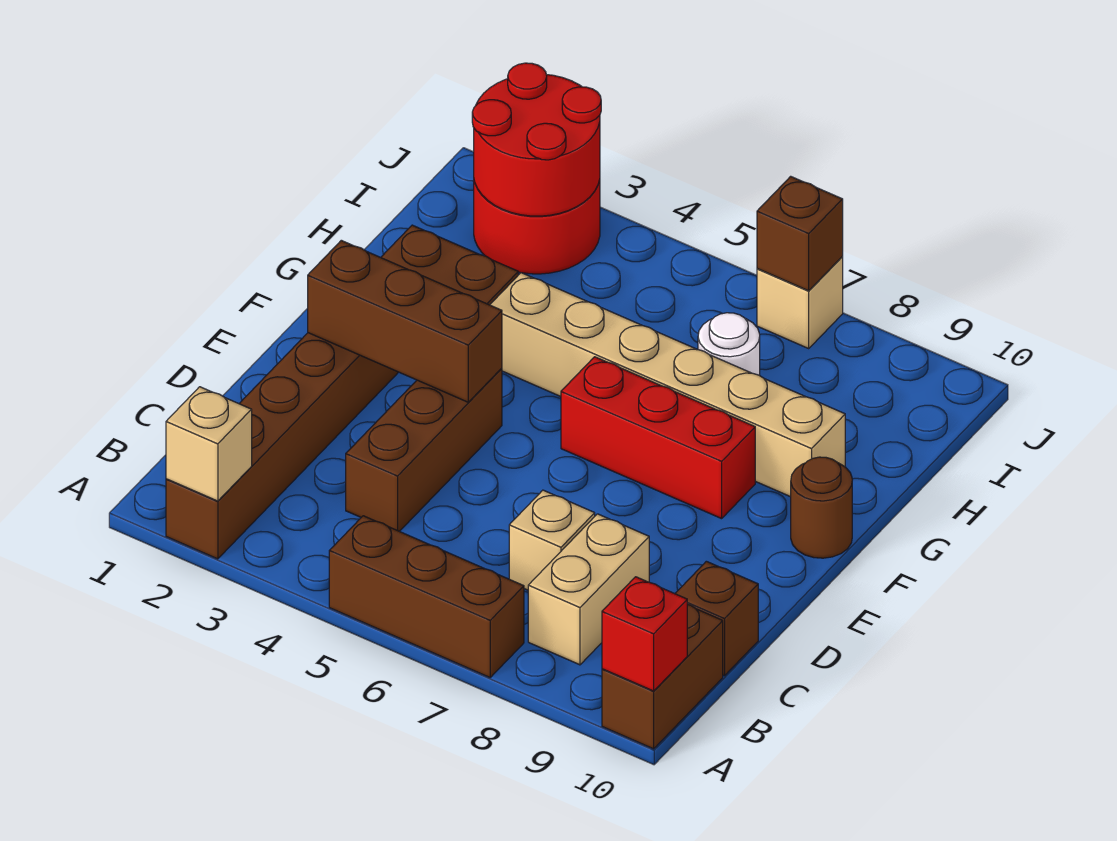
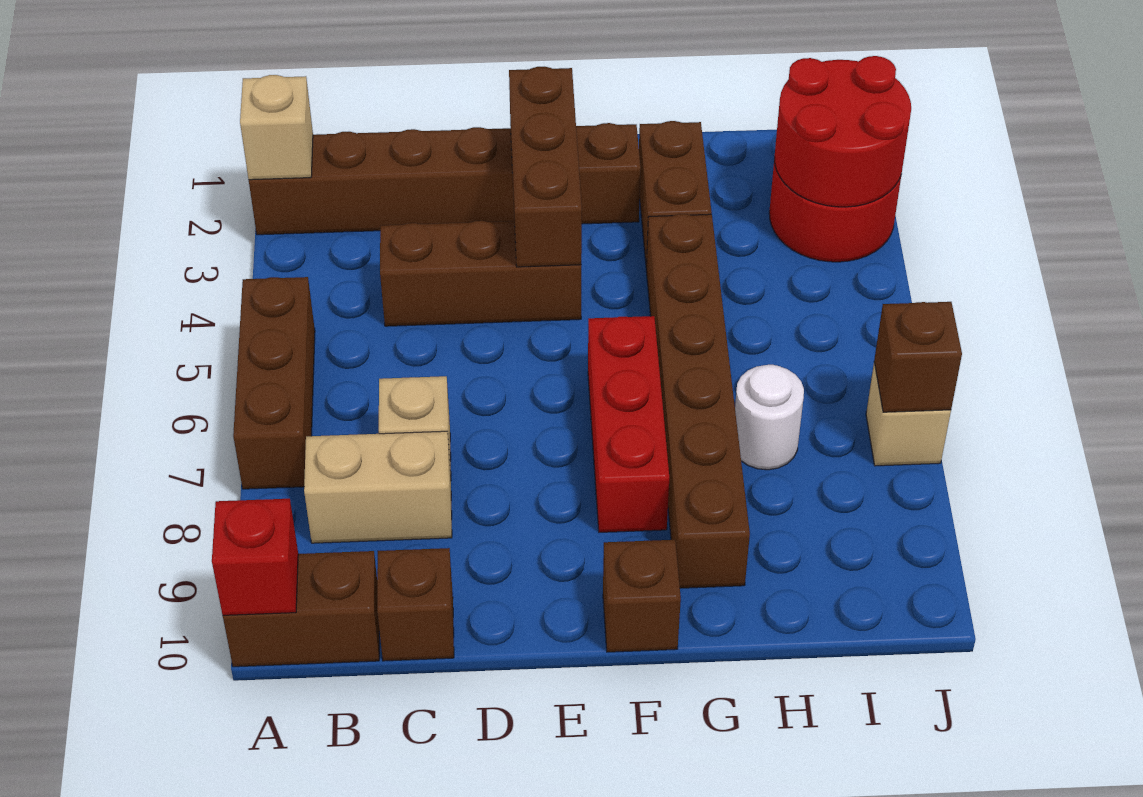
brown round brick F10 level 1 -> brown brick F10 level 1
tan brick G4:G9 level 1 -> brown brick G4:G9 level 1

